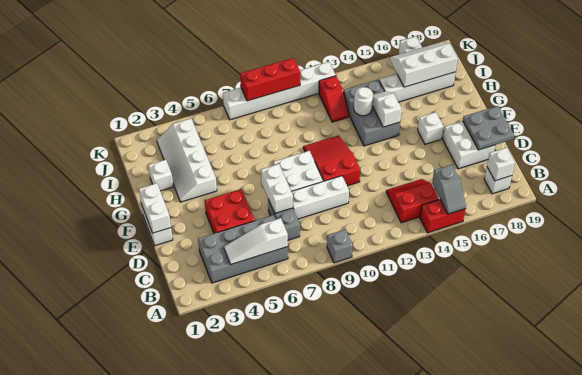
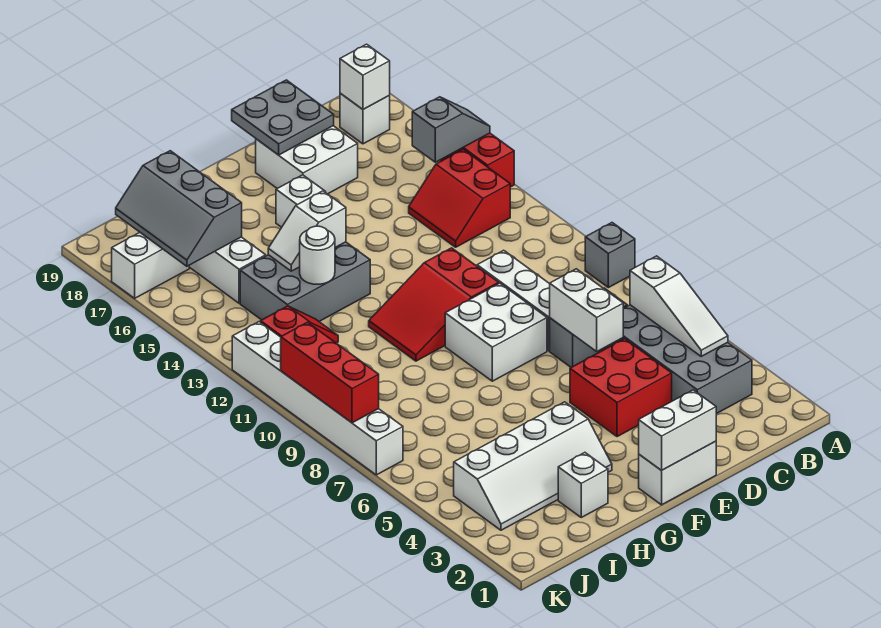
white brick D7:E7 level 2 -> white brick D6:D7 level 2
white slope I16:J18 level 2 top I -> grey slope I16:J18 level 2 top I

